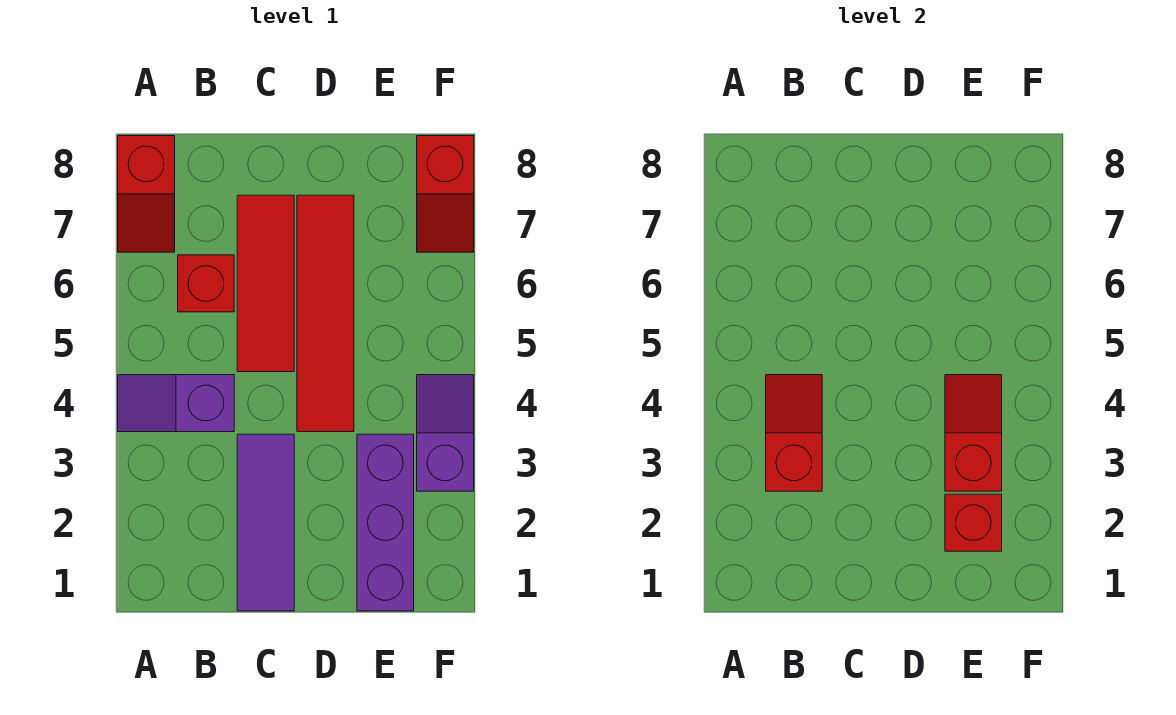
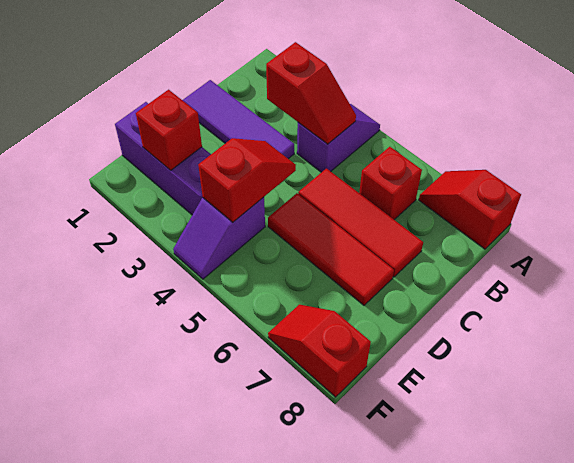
red tile D4:D7 level 1 -> red tile D5:D7 level 1
red slope E3:E4 level 2 top 3 -> red slope D4:E4 level 2 top E
purple slope F3:F4 level 1 top 3 -> purple slope E4:F4 level 1 top E

